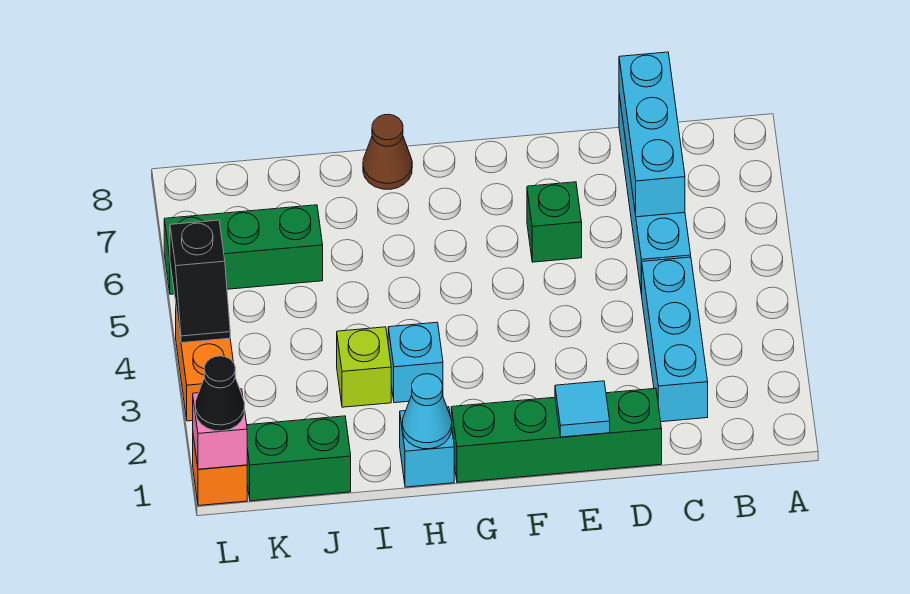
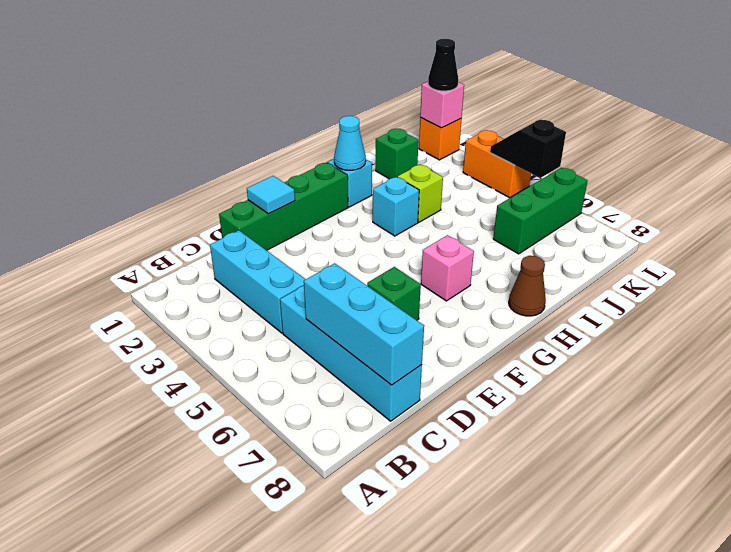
none -> pink brick G6 level 1
green brick J1:K1 level 1 -> green brick J1 level 1

